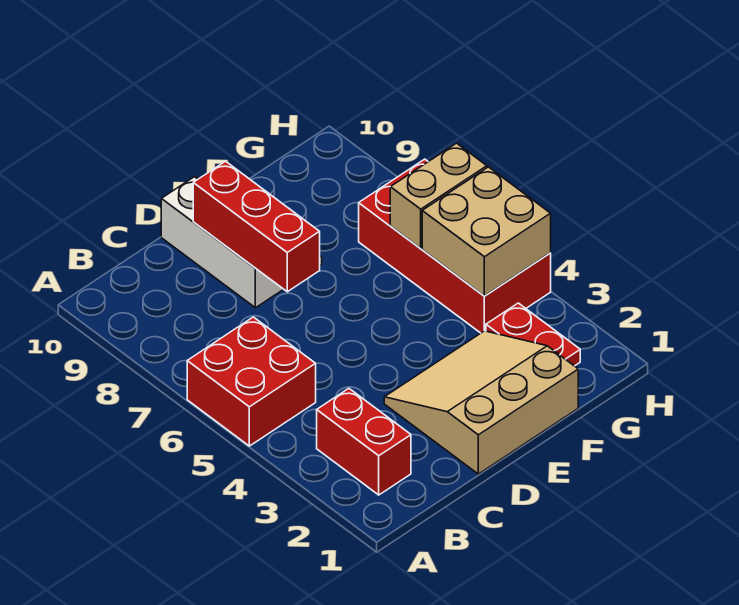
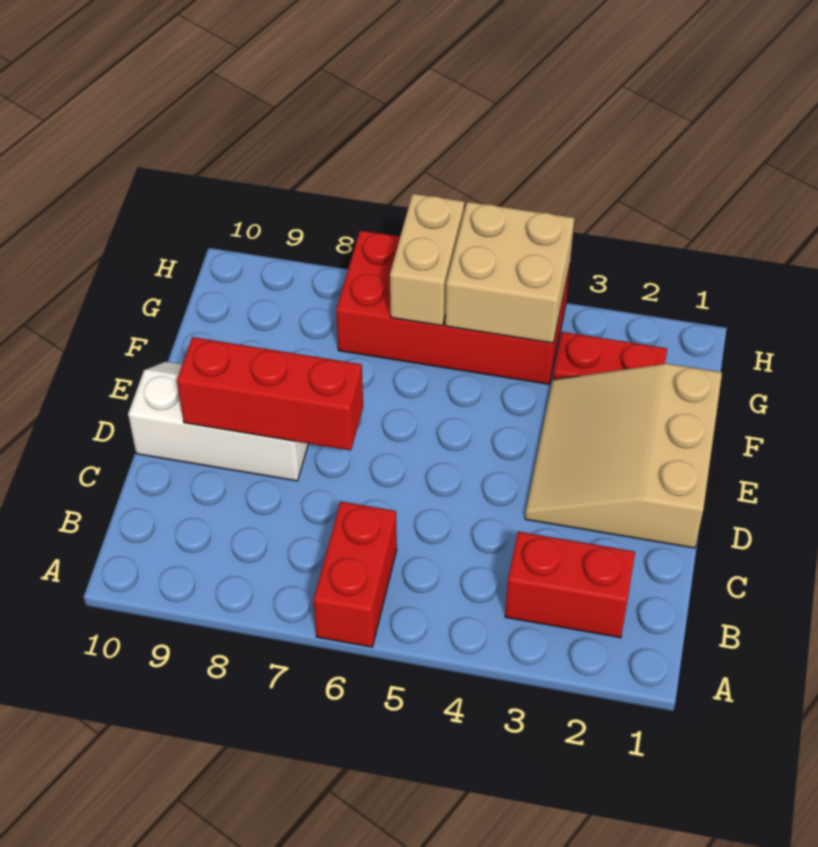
red brick A5:B6 level 1 -> red brick A6:B6 level 1

